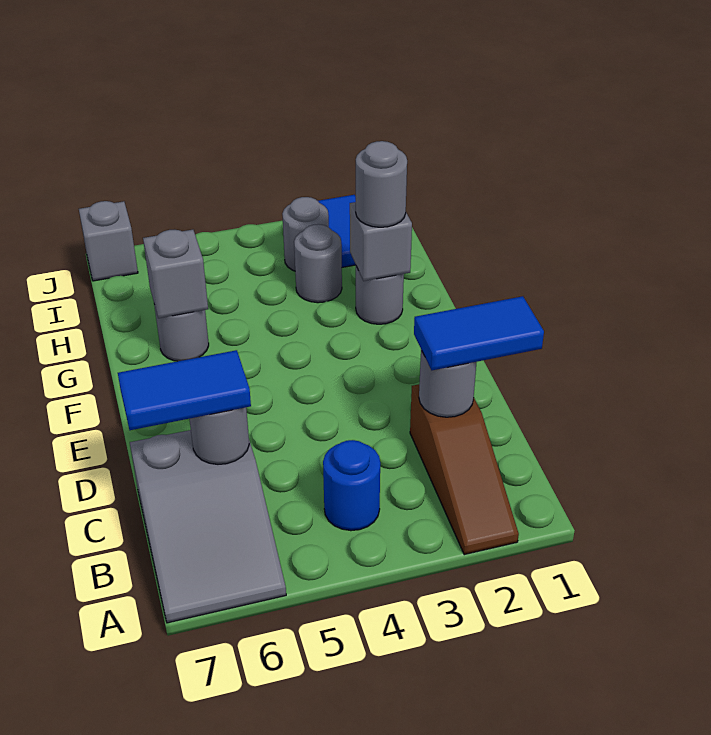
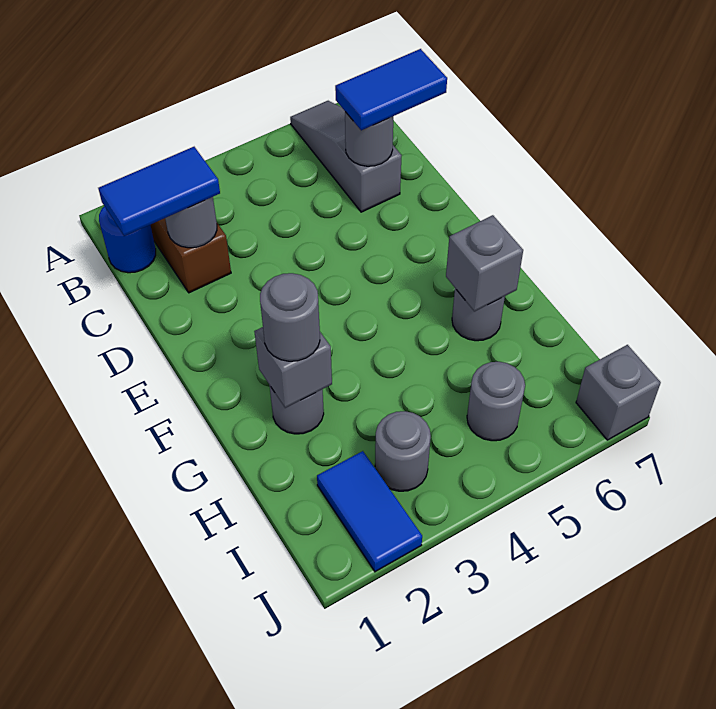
grey slope A6:C7 level 1 top C -> grey slope A6:C6 level 1 top C
blue round brick B4 level 1 -> blue round brick B1 level 1
grey round brick H3 level 1 -> grey round brick I5 level 1

